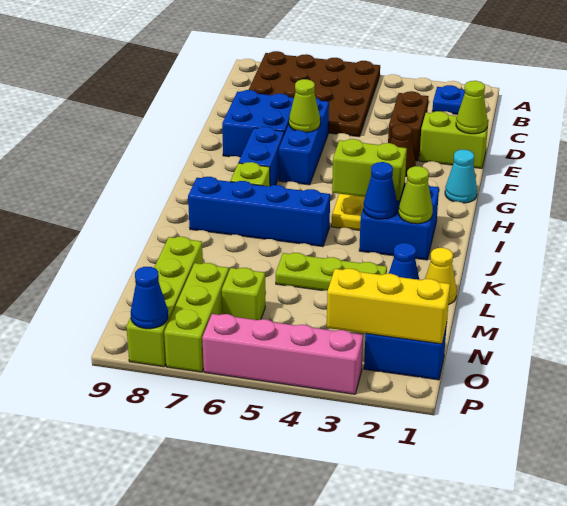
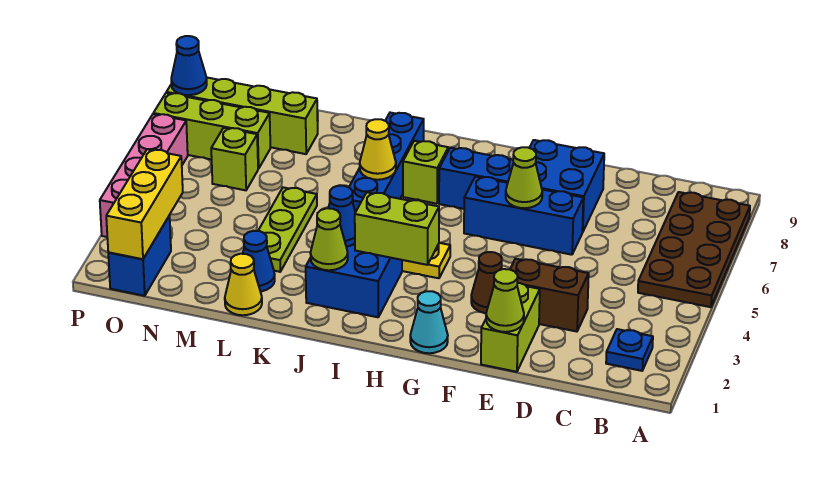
brown plate A5:D8 level 1 -> brown plate A5:B8 level 1
lime brick I3:I4 level 2 -> lime brick H3:I3 level 2
none -> yellow cone J6 level 2

